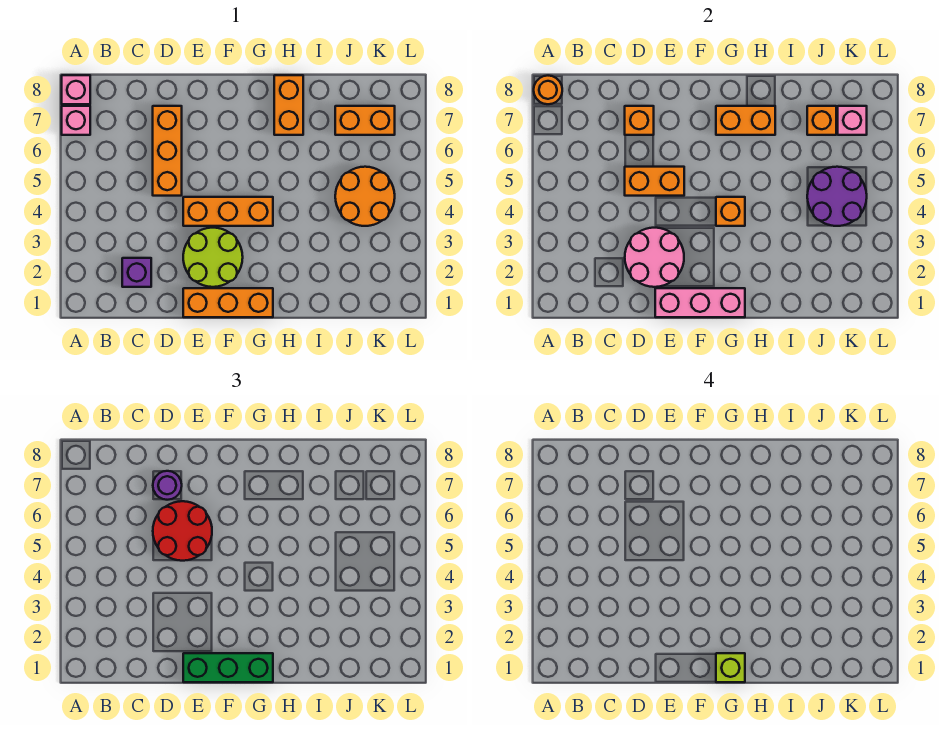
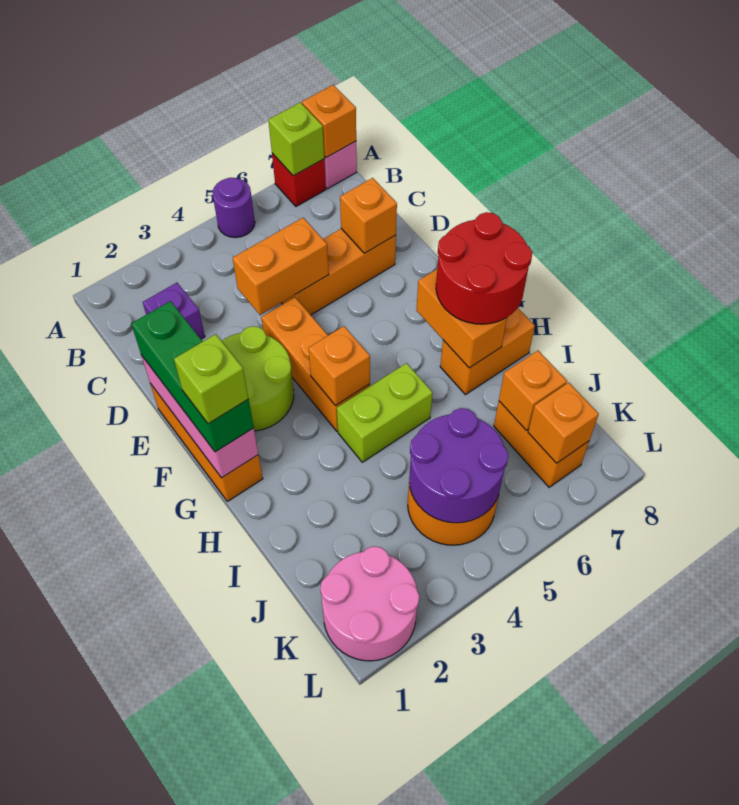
pink brick A7 level 1 -> red brick A7 level 1
none -> lime brick A7 level 2
orange round brick A8 level 2 -> orange brick A8 level 2
pink round brick D2:E3 level 2 -> pink round brick K1:L2 level 1
orange brick D5:E5 level 2 -> orange brick D4:D5 level 2
red round brick D5:E6 level 3 -> red round brick G7:H8 level 3
purple round brick D7 level 3 -> purple round brick A5 level 1
none -> lime brick H4:H5 level 1
pink brick K7 level 2 -> orange brick K7 level 2

